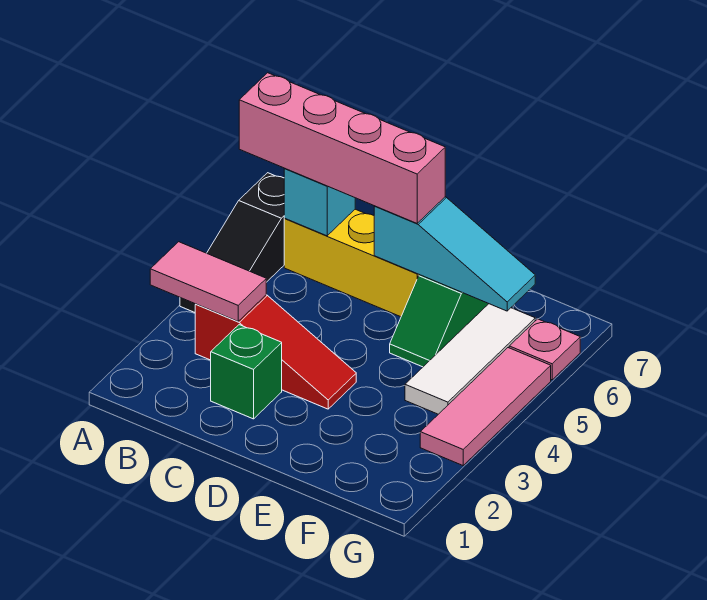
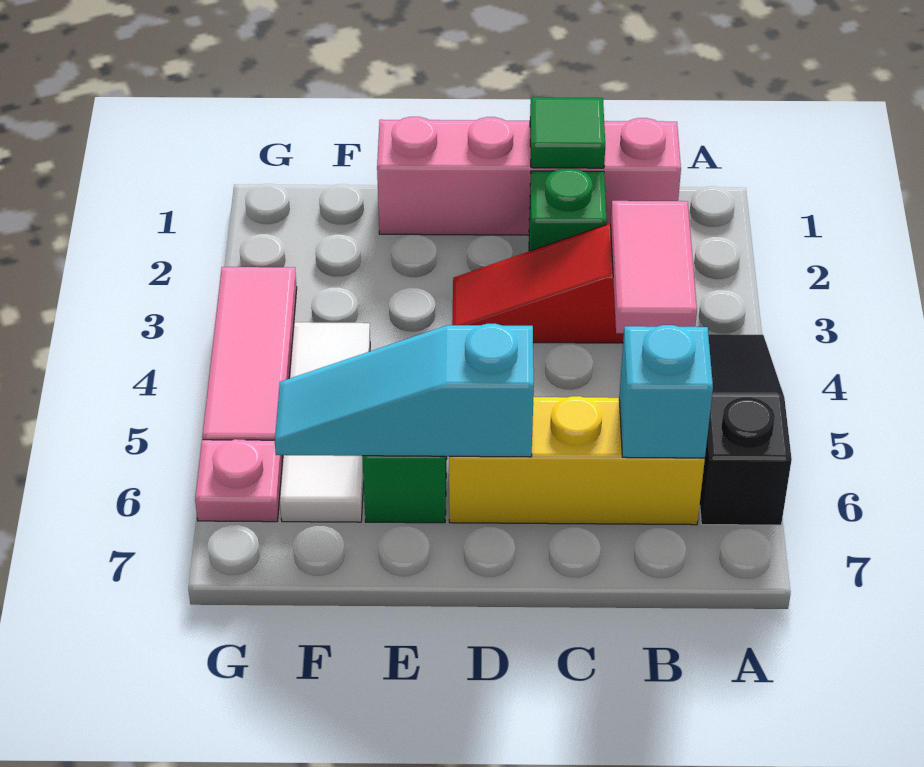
pink tile A3:B3 level 2 -> pink tile B3:B4 level 2
pink brick A6:D6 level 3 -> pink brick B1:E1 level 1
none -> green tile C1 level 2

